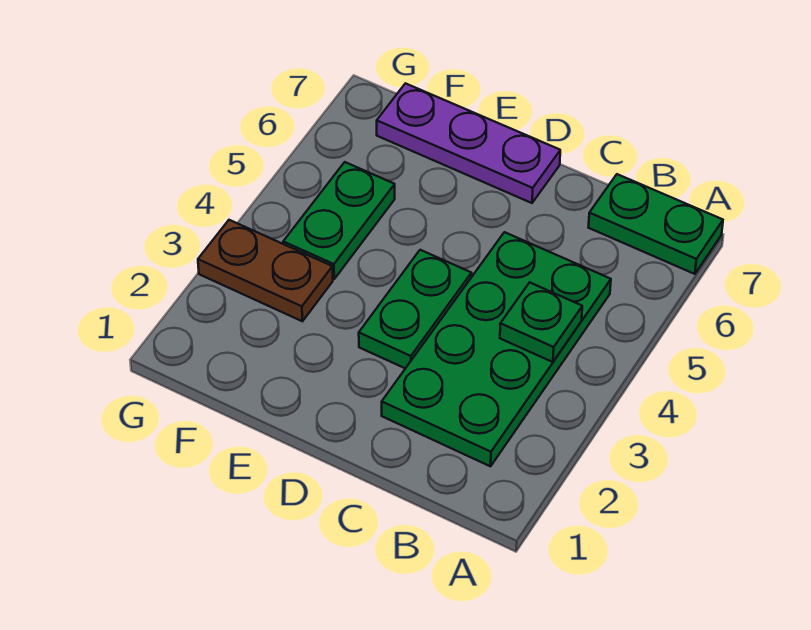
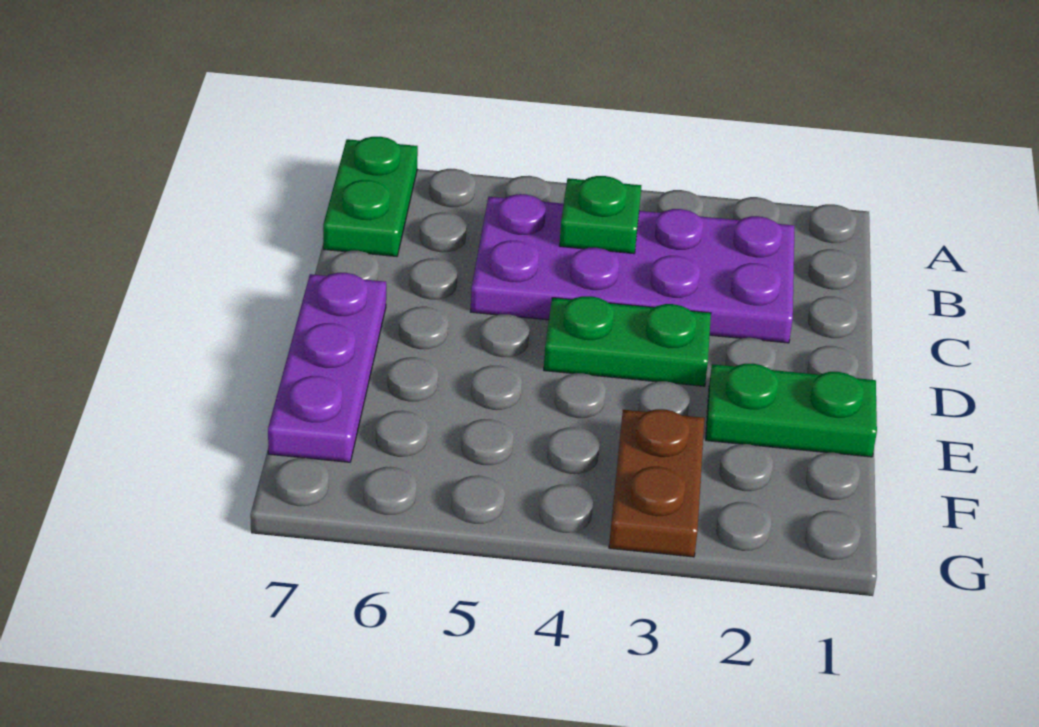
green plate B2:C5 level 1 -> purple plate B2:C5 level 1
green plate F4:F5 level 1 -> green plate E1:E2 level 1

